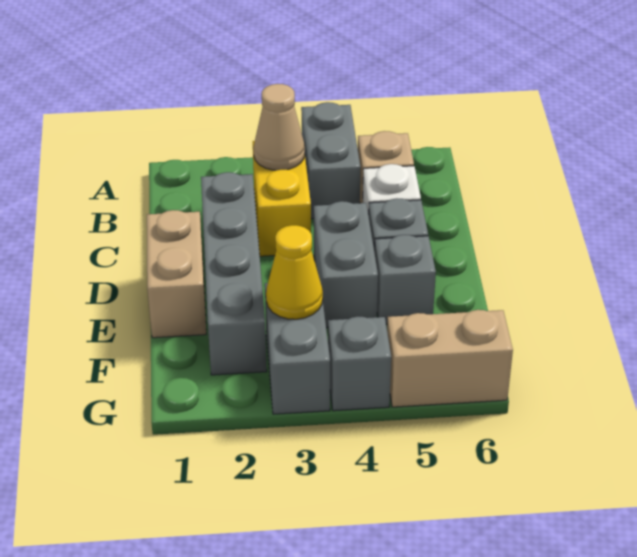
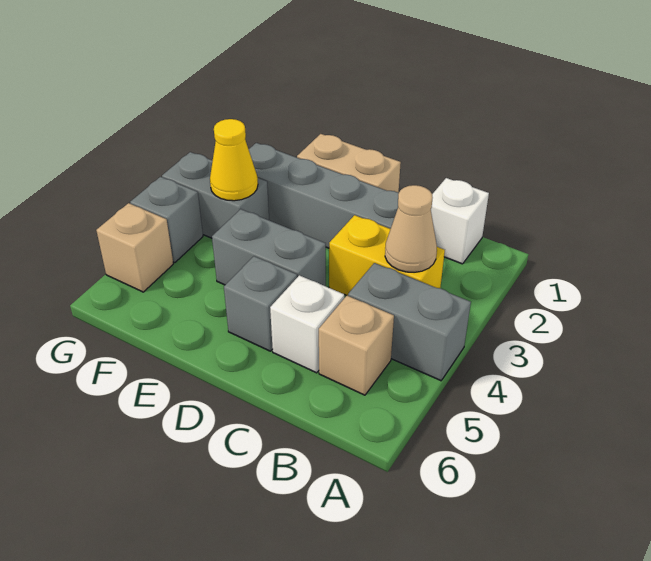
none -> white brick B1 level 1
grey brick E5 level 1 -> none
tan brick G5:G6 level 1 -> tan brick G5 level 1

